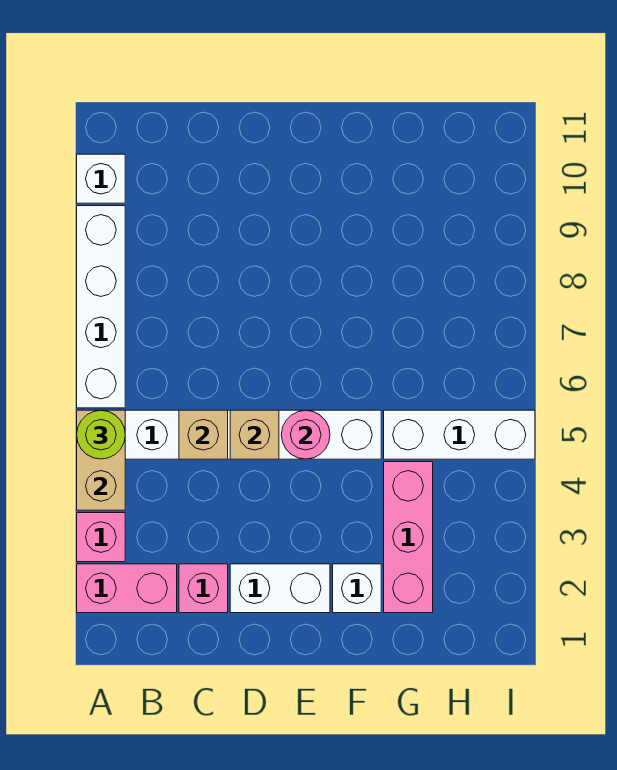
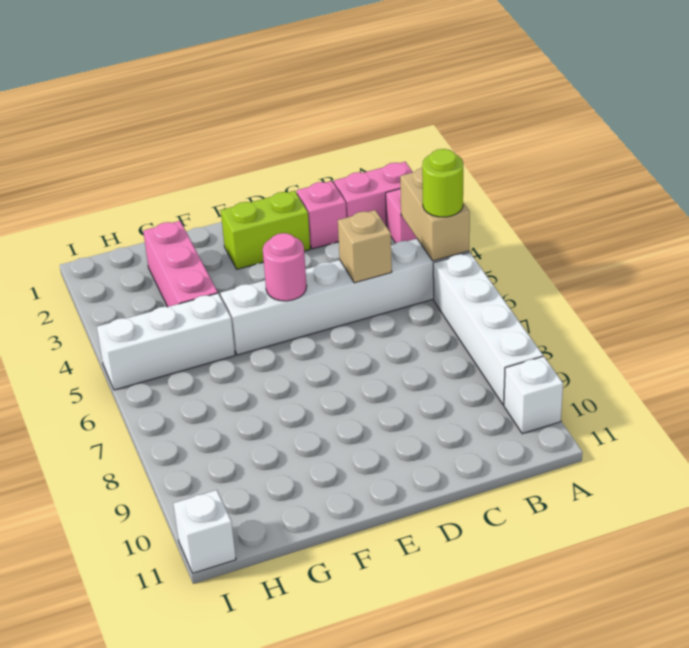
white brick D2:E2 level 1 -> lime brick D2:E2 level 1
tan brick D5 level 2 -> none
white brick F2 level 1 -> white brick I11 level 1

